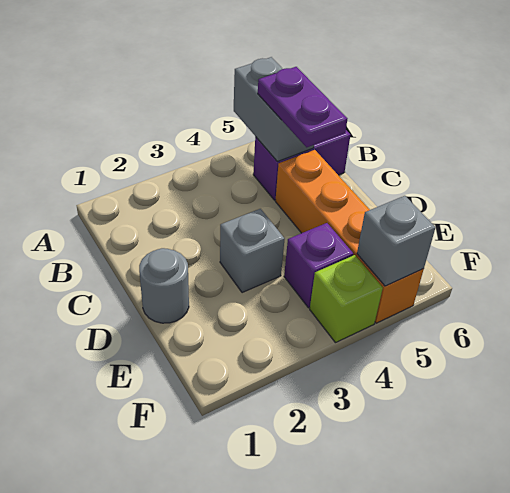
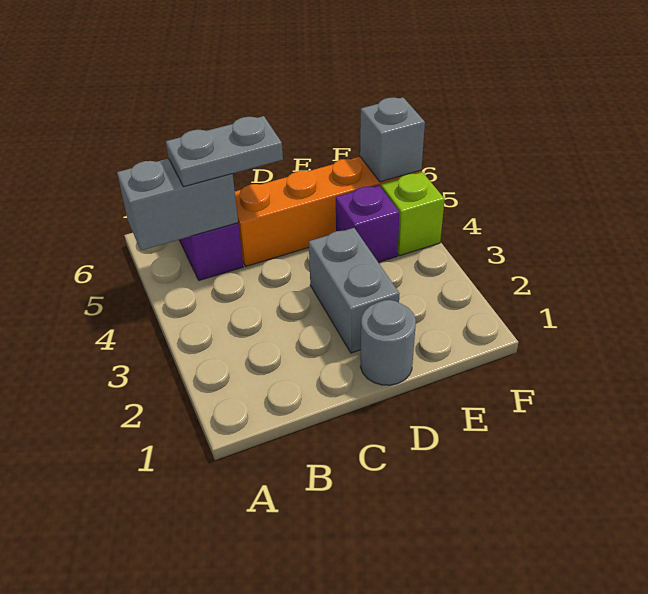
purple plate B5:C5 level 3 -> grey plate B5:C5 level 3
grey brick D3 level 1 -> grey brick D2:D3 level 1

